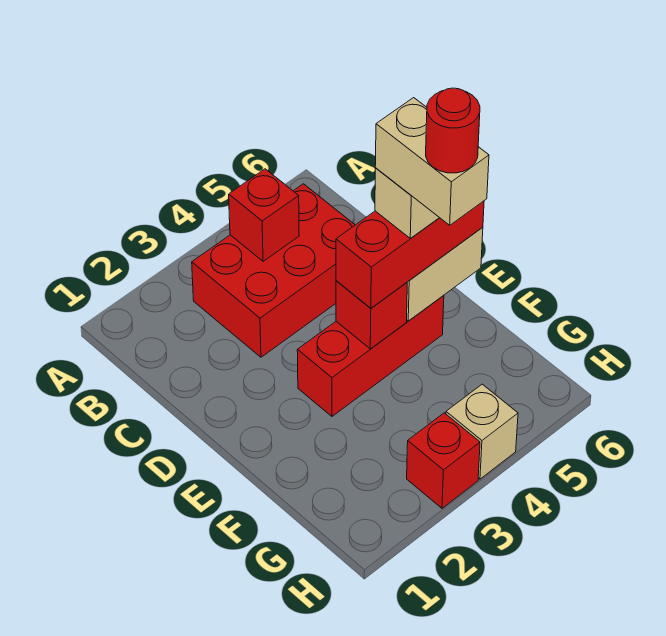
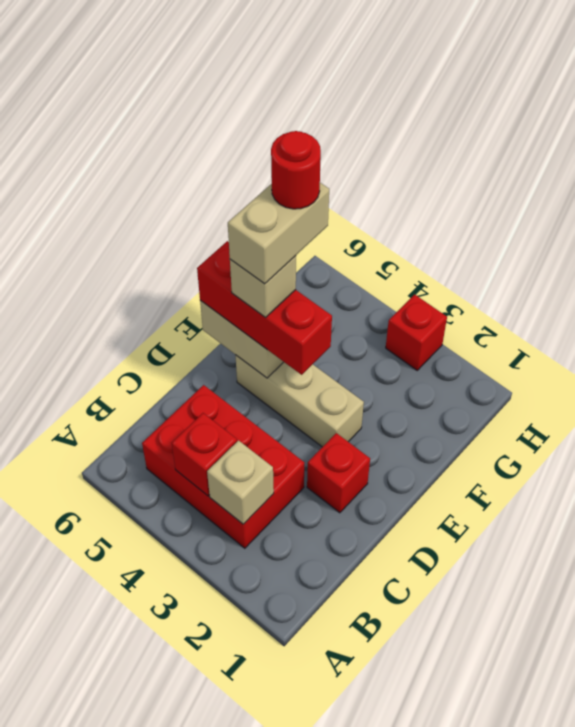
red brick E3:E5 level 1 -> tan brick E3:E5 level 1
red brick E4 level 2 -> red brick D2 level 1
tan brick H4 level 1 -> tan brick B3 level 2

